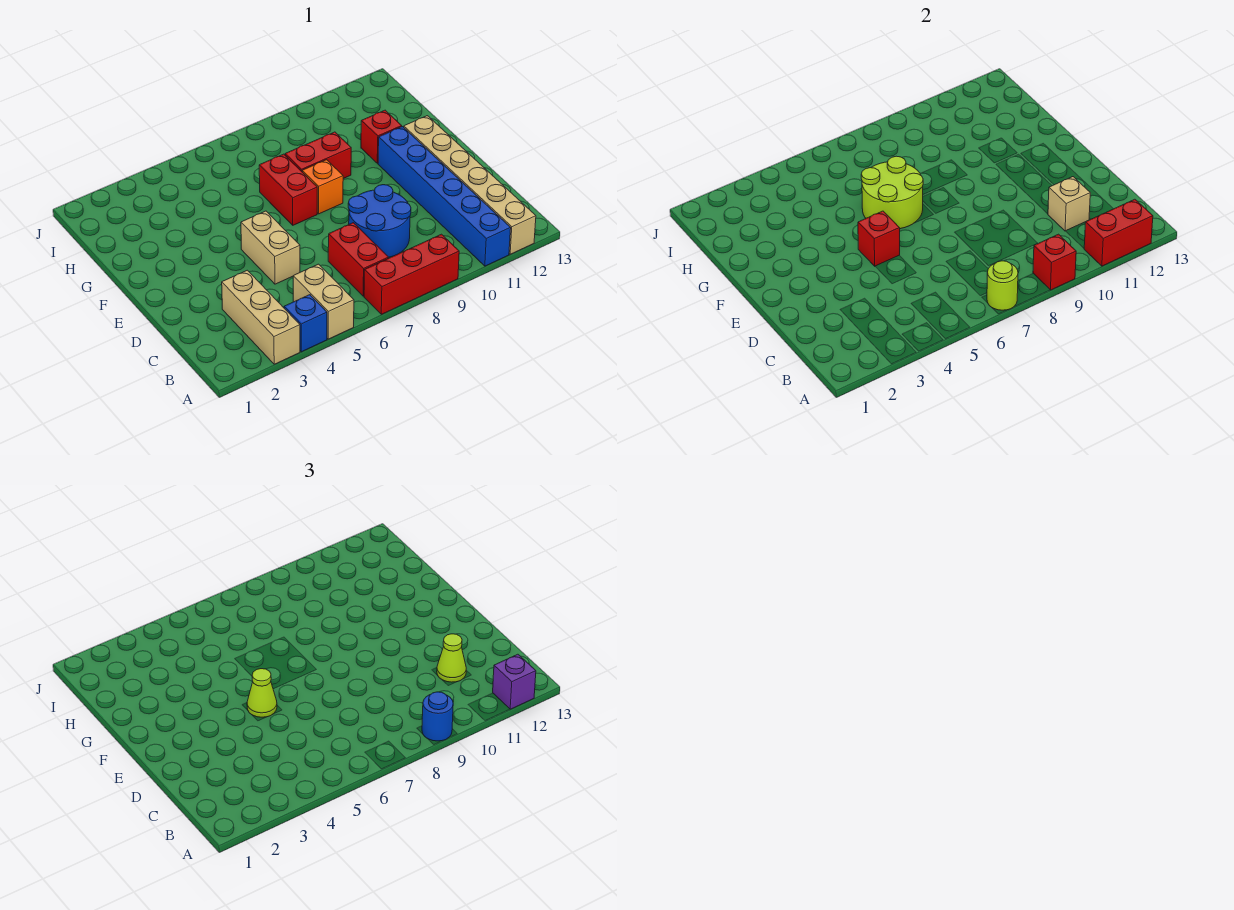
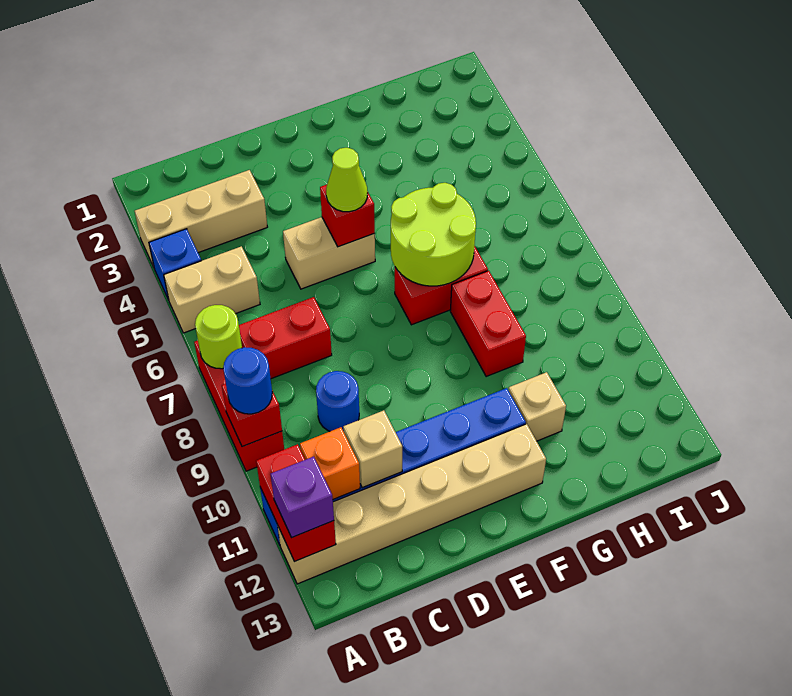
blue round brick C8:D9 level 1 -> blue round brick C9 level 1
lime cone C11 level 3 -> none
orange brick F8 level 1 -> orange brick B11 level 2
red brick G11 level 1 -> tan brick G11 level 1

